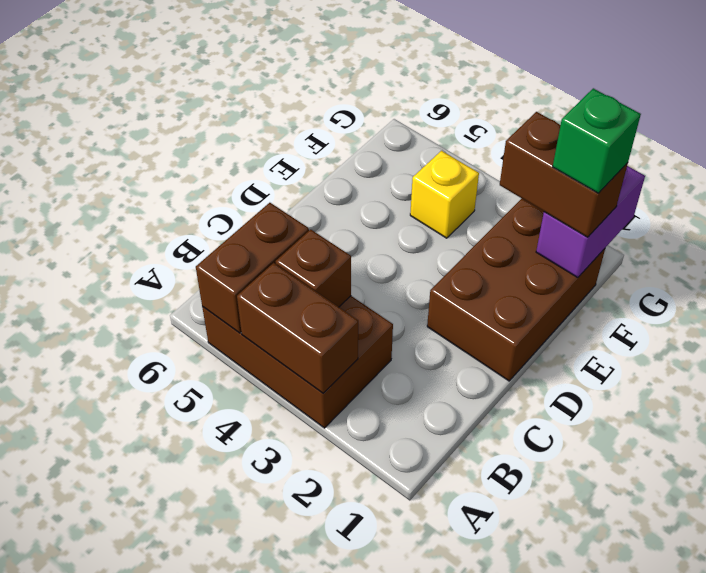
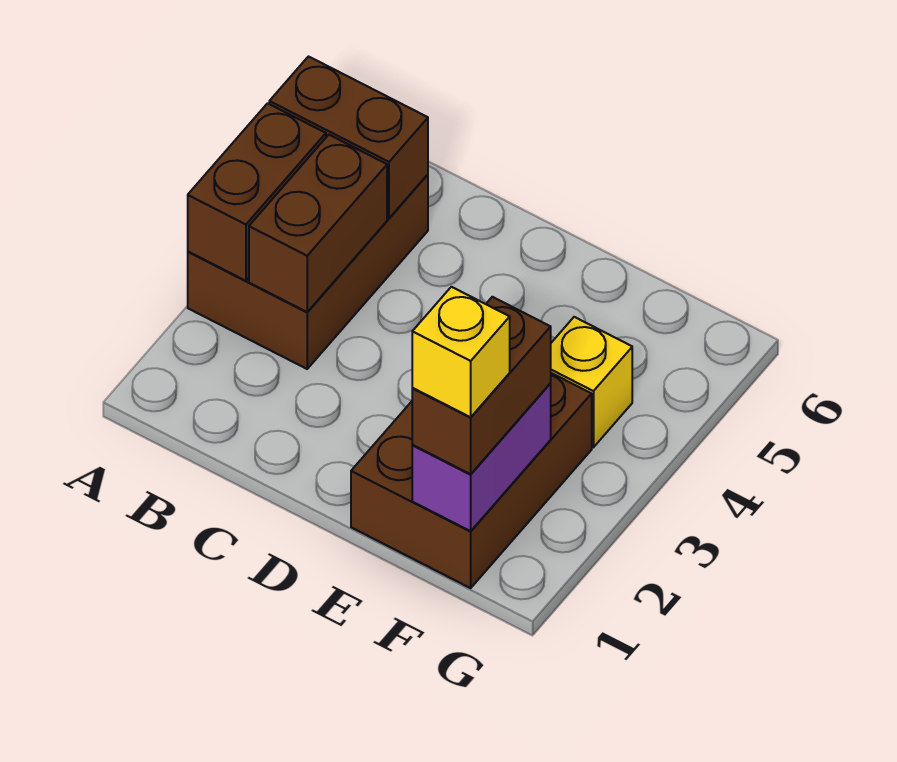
brown brick B4 level 2 -> brown brick B3:B4 level 2
brown brick D1:F2 level 1 -> brown brick E1:F3 level 1
purple brick F1:G1 level 2 -> purple brick F1:F2 level 2
green brick F1 level 4 -> yellow brick F1 level 4

